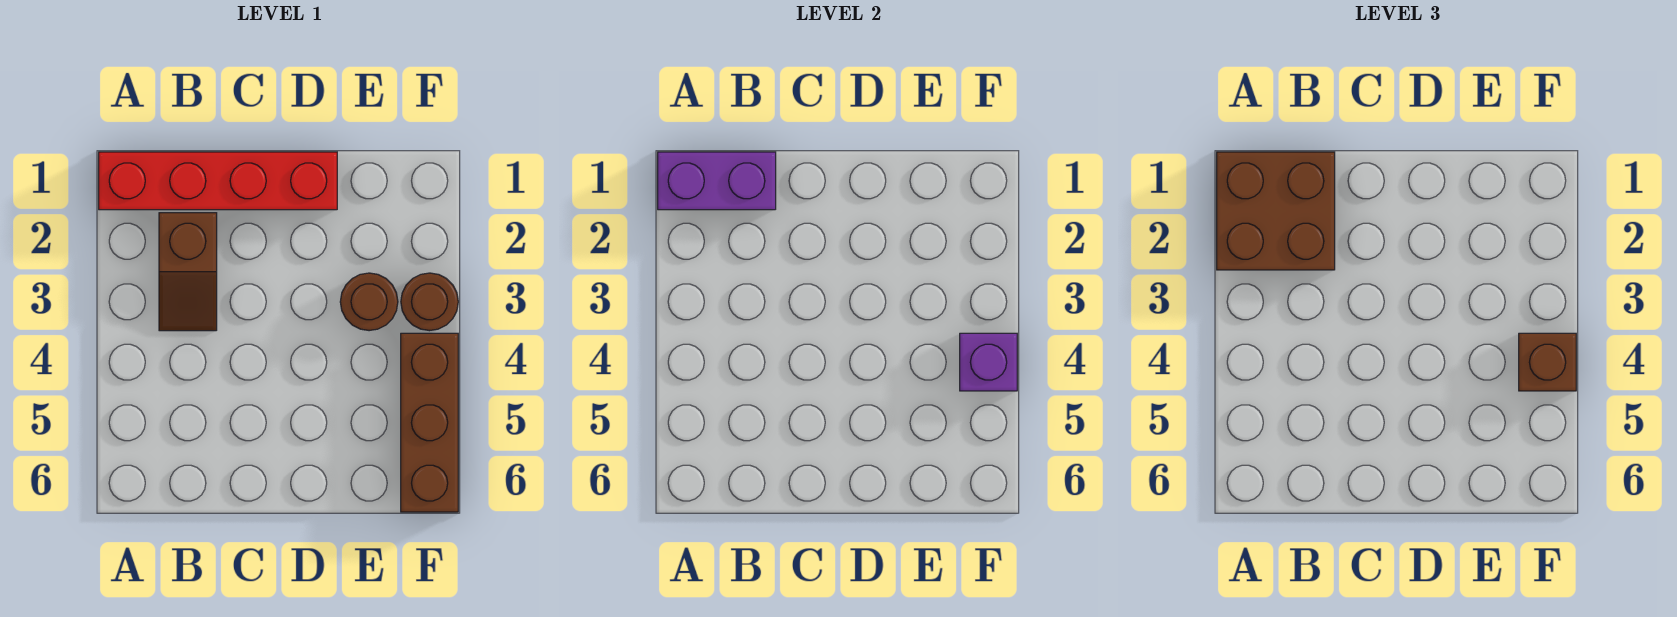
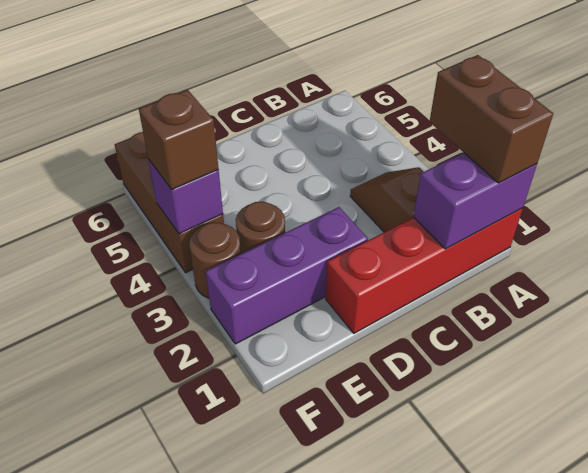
brown brick A1:B2 level 3 -> brown brick A1:A2 level 3
none -> purple brick D2:F2 level 1

